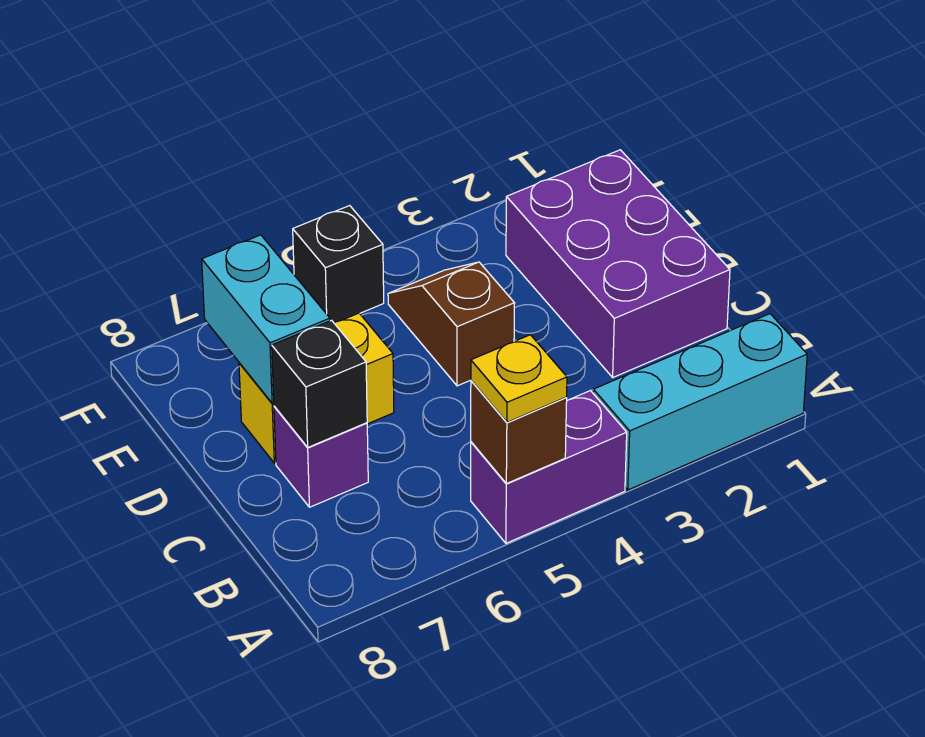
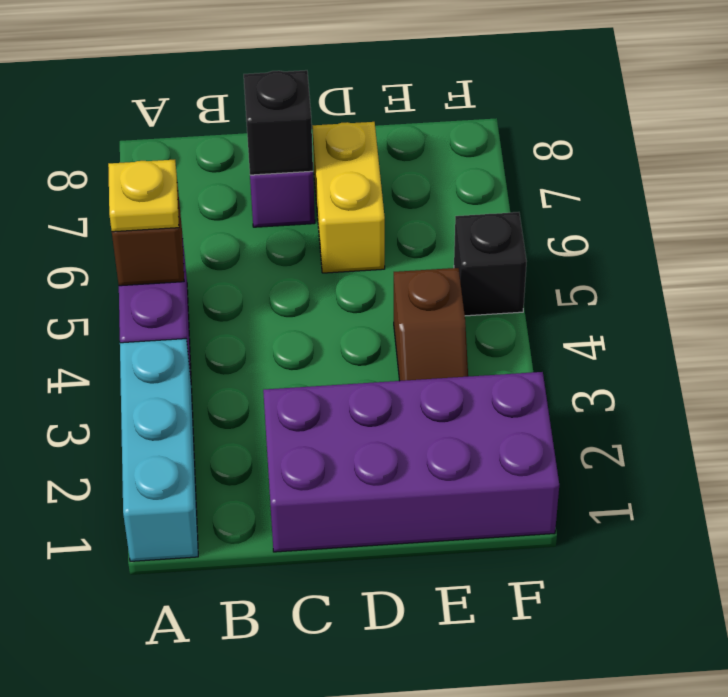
purple brick C1:E2 level 1 -> purple brick C1:F2 level 1
brown slope D4:E4 level 1 top D -> brown slope E3:E4 level 1 top 4
cyan brick D7:E7 level 2 -> none

